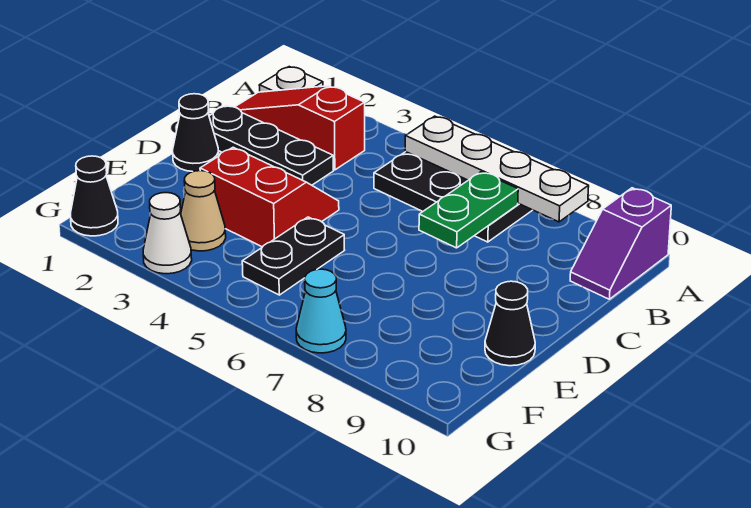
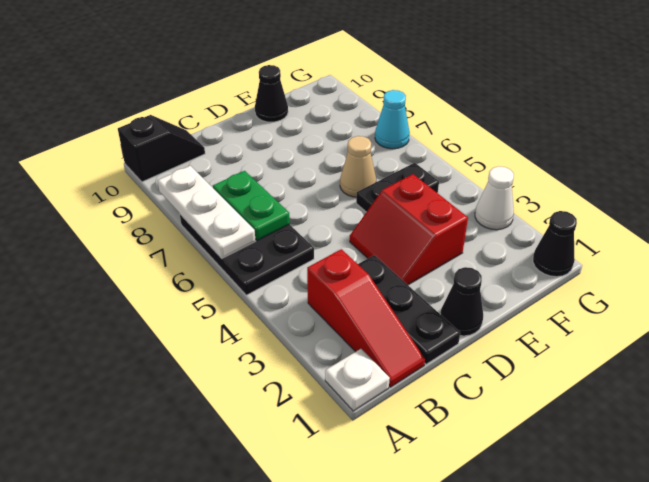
white plate A5:A8 level 2 -> white plate A6:A8 level 2
purple slope A10:B10 level 1 top A -> black slope A10:B10 level 1 top A
green plate B7:C7 level 2 -> green plate B6:B7 level 2
tan cone F3 level 1 -> tan cone E6 level 1

